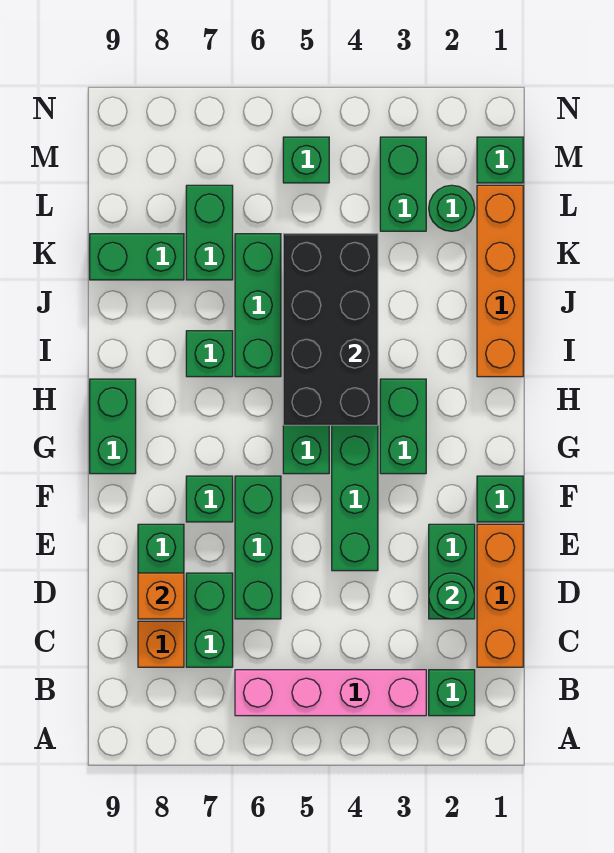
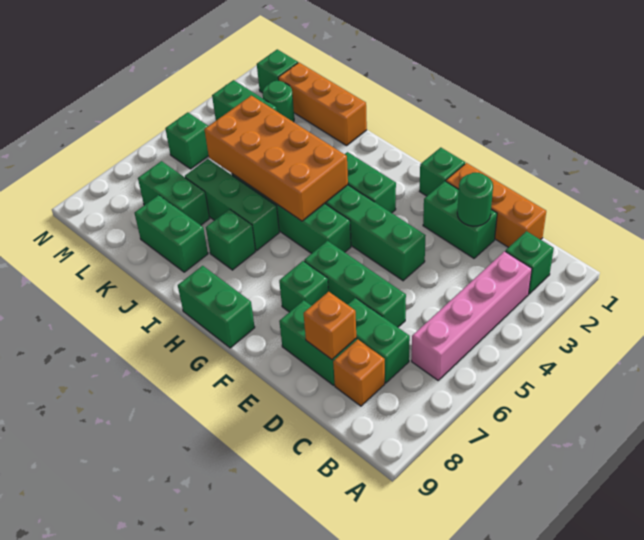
black brick H4:K5 level 2 -> orange brick H4:K5 level 2
orange brick I1:L1 level 1 -> orange brick J1:L1 level 1
green brick K8:K9 level 1 -> green brick J8:K8 level 1

